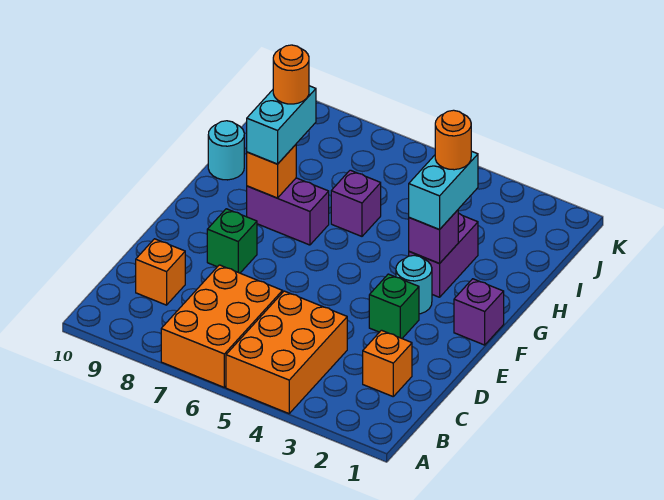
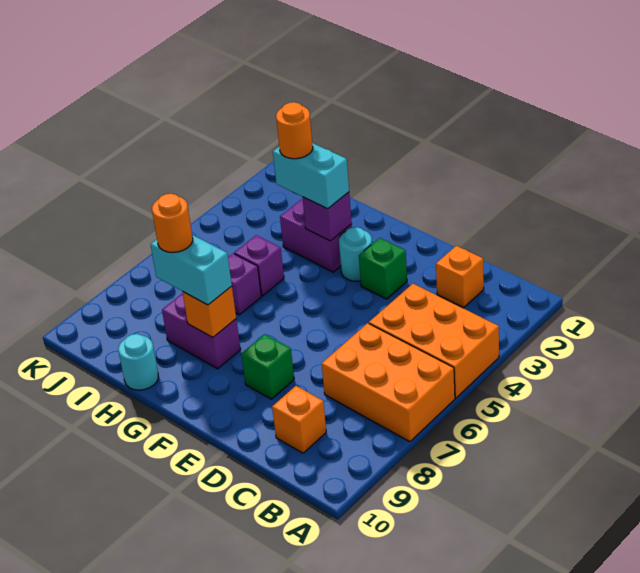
purple brick F1 level 1 -> purple brick H5 level 1
purple brick G7:G8 level 1 -> purple brick G8:H8 level 1

